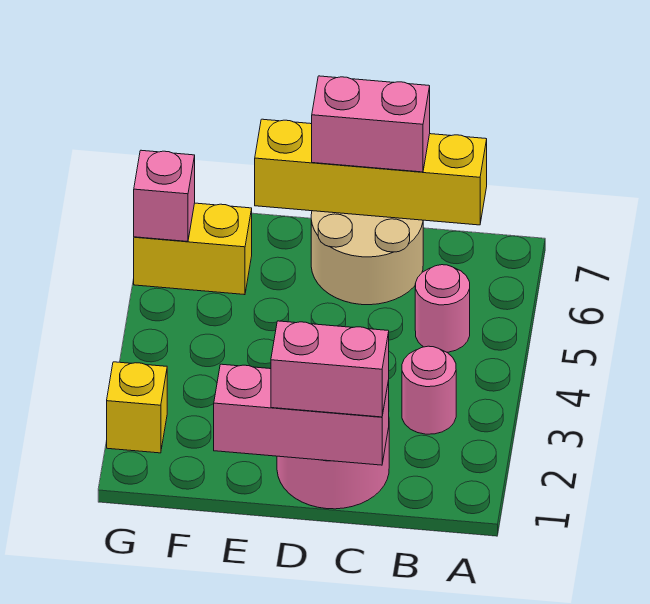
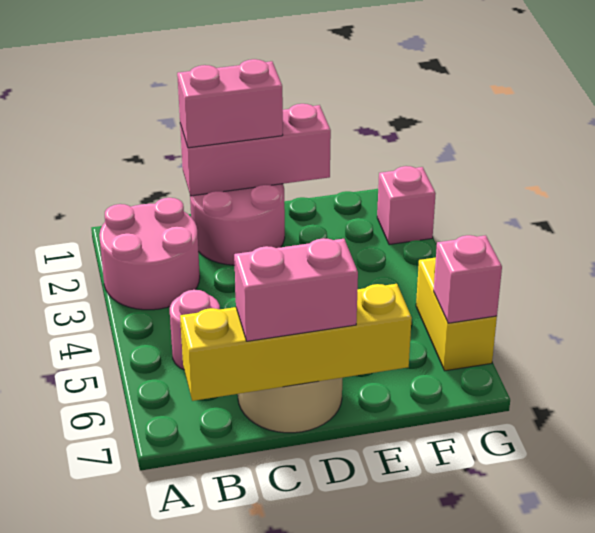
pink round brick B3 level 1 -> pink round brick A2:B3 level 1
yellow brick F6:G6 level 1 -> yellow brick G5:G6 level 1
yellow brick G2 level 1 -> pink brick G2 level 1

